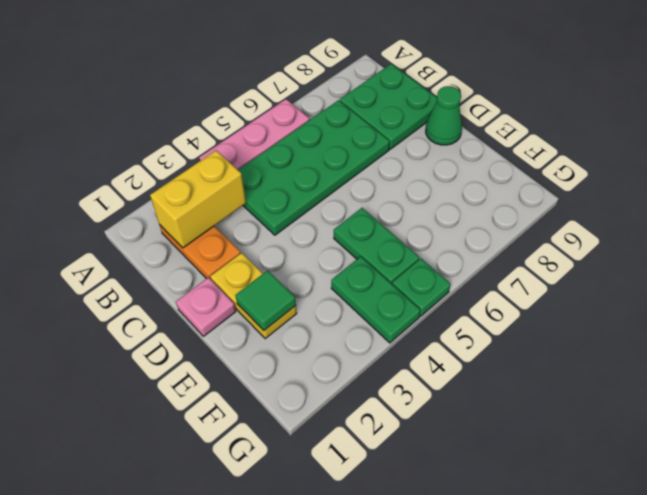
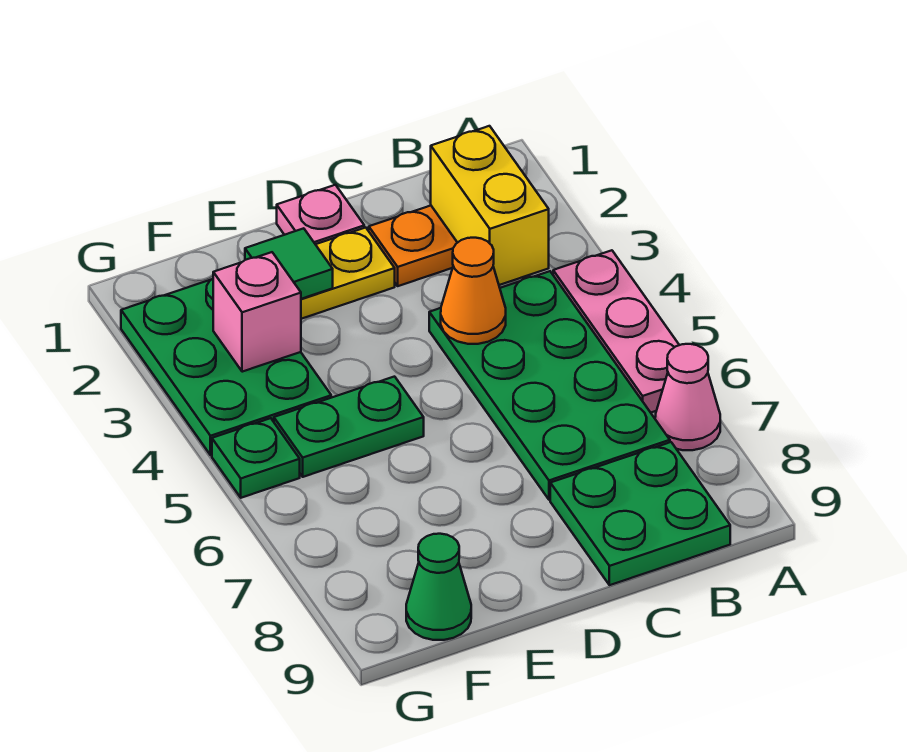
none -> pink cone A7 level 1
none -> orange cone C4 level 2
green cone D9 level 1 -> green cone F9 level 1
none -> pink brick F3 level 2
green plate F4:G4 level 1 -> green plate F2:G4 level 1

